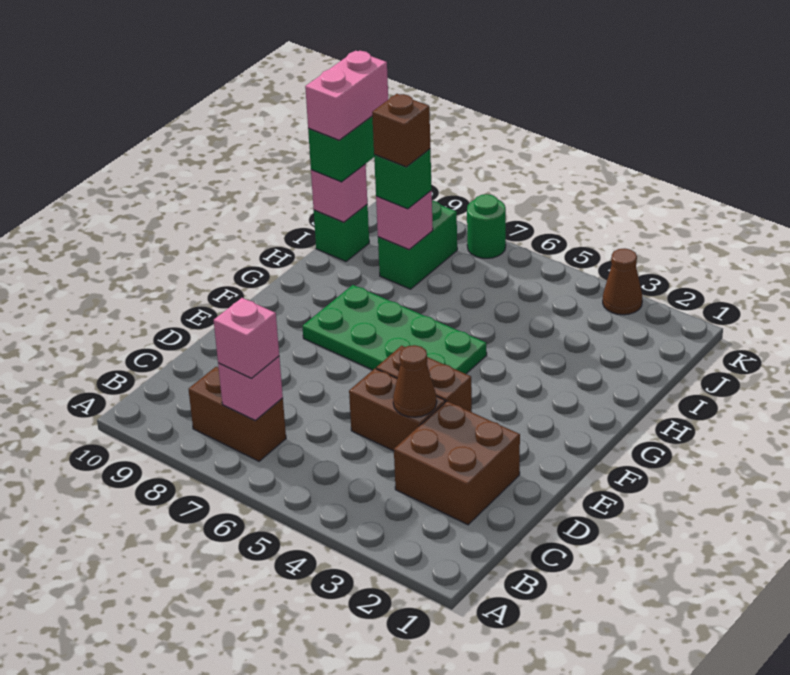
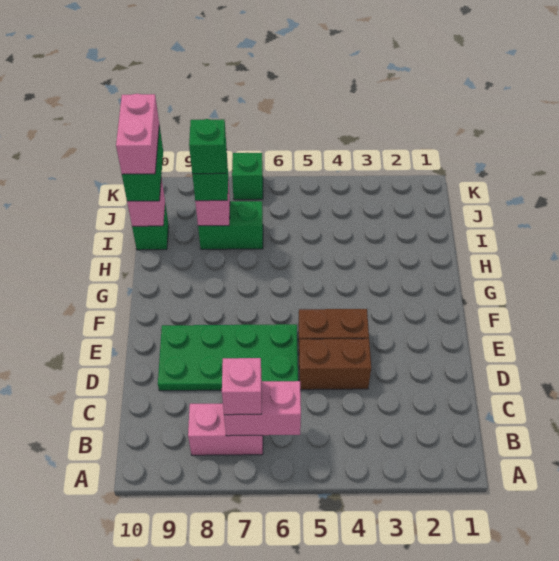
brown brick B7:B8 level 1 -> pink brick B7:B8 level 1
pink brick B7 level 2 -> pink brick B6:B7 level 2
brown brick C2:D3 level 1 -> none
brown cone D4 level 2 -> none
green plate F5:G8 level 1 -> green plate D6:E9 level 1
green brick I8:J8 level 1 -> green brick I7:I8 level 1
brown brick I8 level 4 -> green brick I8 level 4
brown cone K3 level 1 -> none
green round brick K7 level 1 -> green brick K7 level 1

